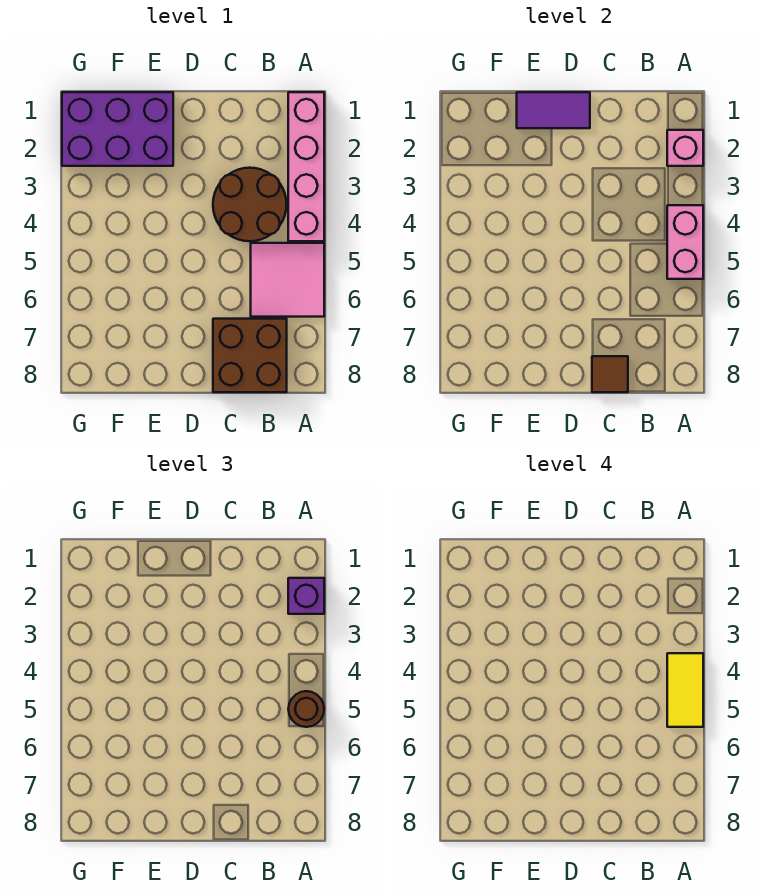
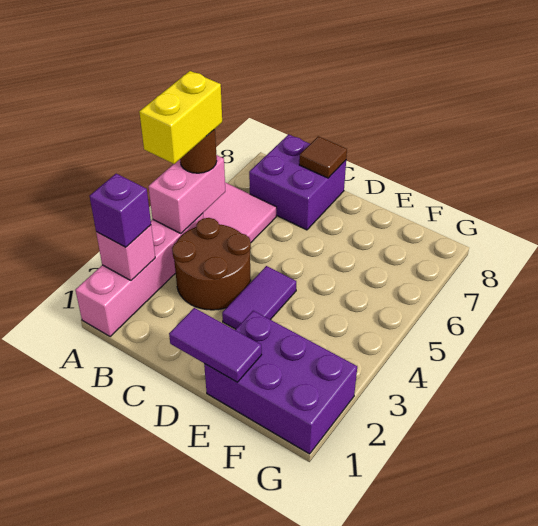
yellow tile A4:A5 level 4 -> yellow brick A4:A5 level 4
brown brick B7:C8 level 1 -> purple brick B7:C8 level 1
none -> purple tile D3:D4 level 1

